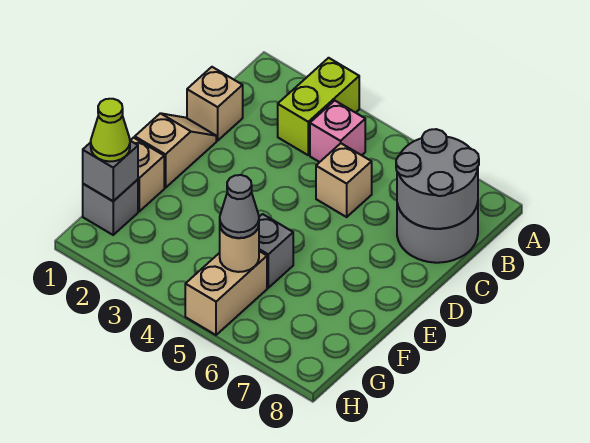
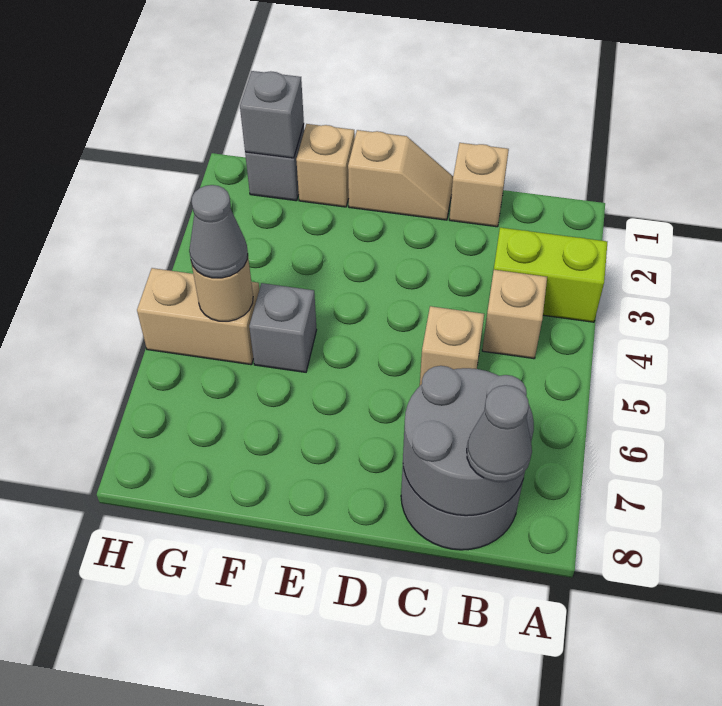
pink brick B4 level 1 -> tan brick B4 level 1
none -> grey cone B8 level 3
lime cone G1 level 3 -> none

